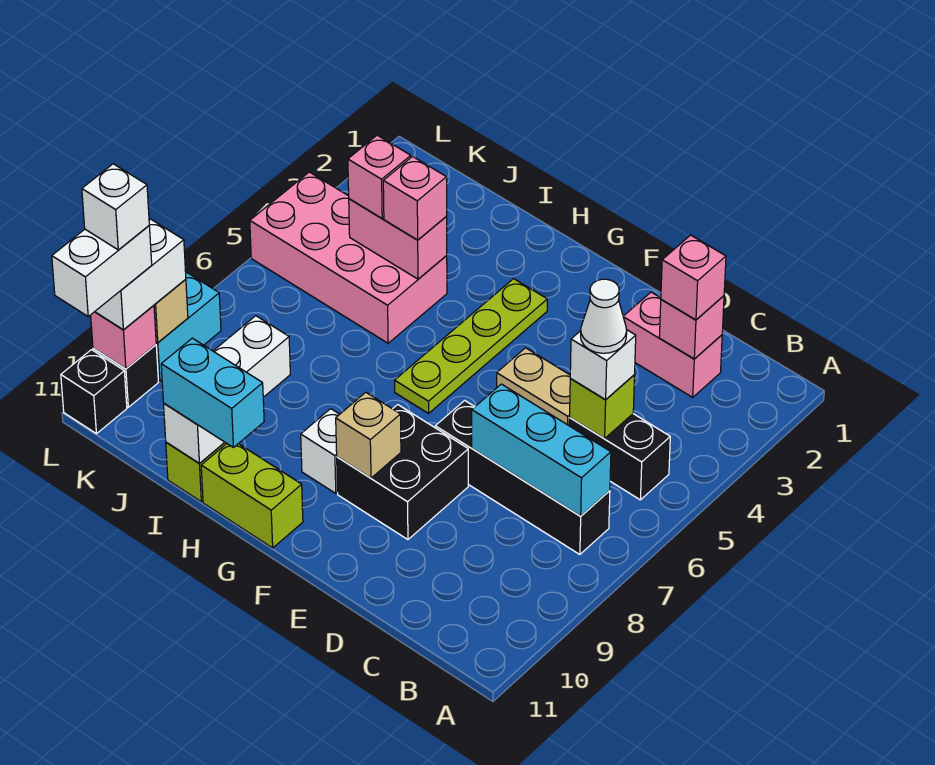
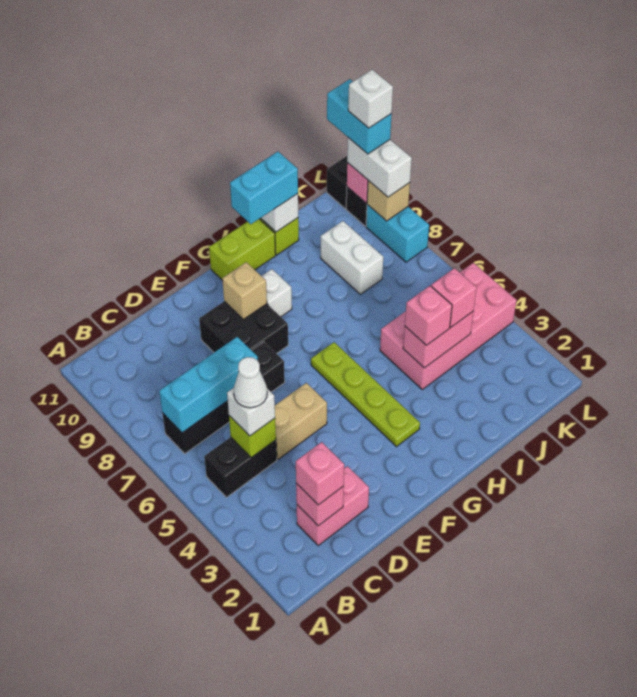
white brick L10:L11 level 4 -> cyan brick L10:L11 level 4

